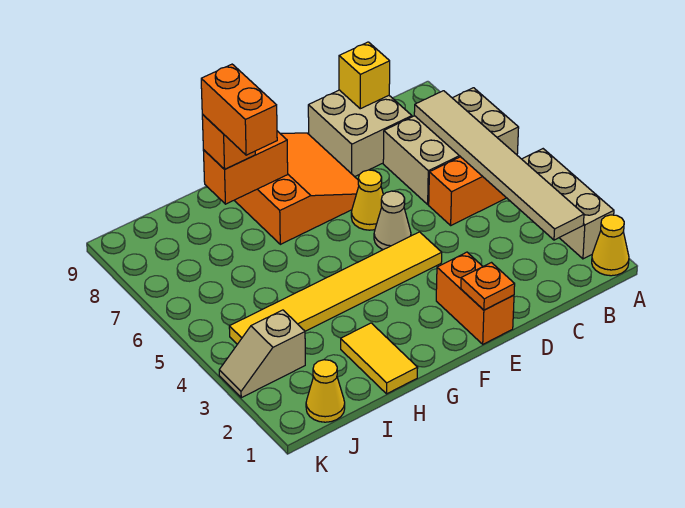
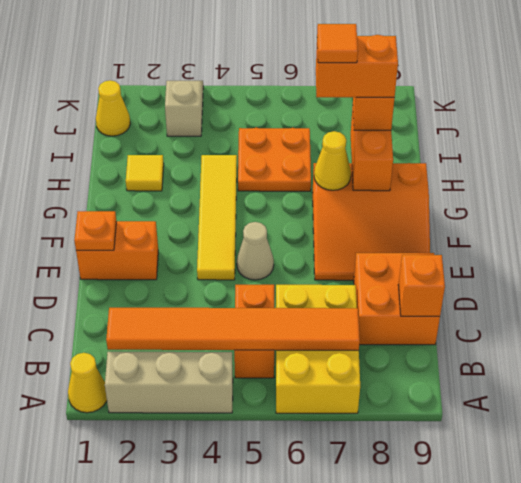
tan brick A6:C7 level 1 -> yellow brick A6:C7 level 1
tan tile B2:B7 level 2 -> orange tile B2:B7 level 2
tan brick C8:D9 level 1 -> orange brick C8:D9 level 1
yellow brick C9 level 2 -> orange brick C9 level 2
yellow tile E4:J4 level 1 -> yellow tile E4:H4 level 1
yellow cone E6 level 1 -> yellow cone G7 level 2
yellow tile H1:H2 level 1 -> yellow tile H2 level 1
none -> orange plate H5:I6 level 1
none -> orange tile H7 level 5

